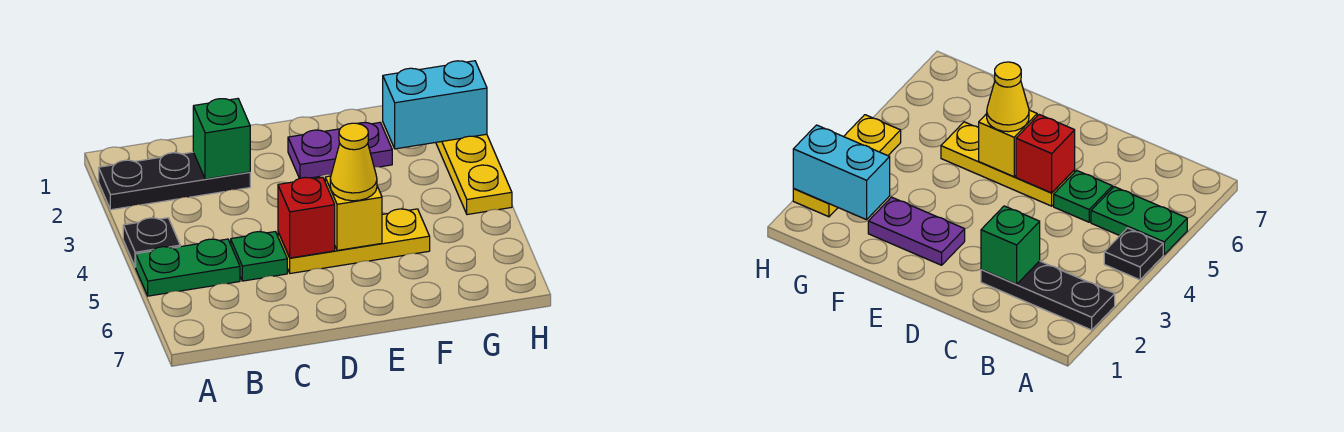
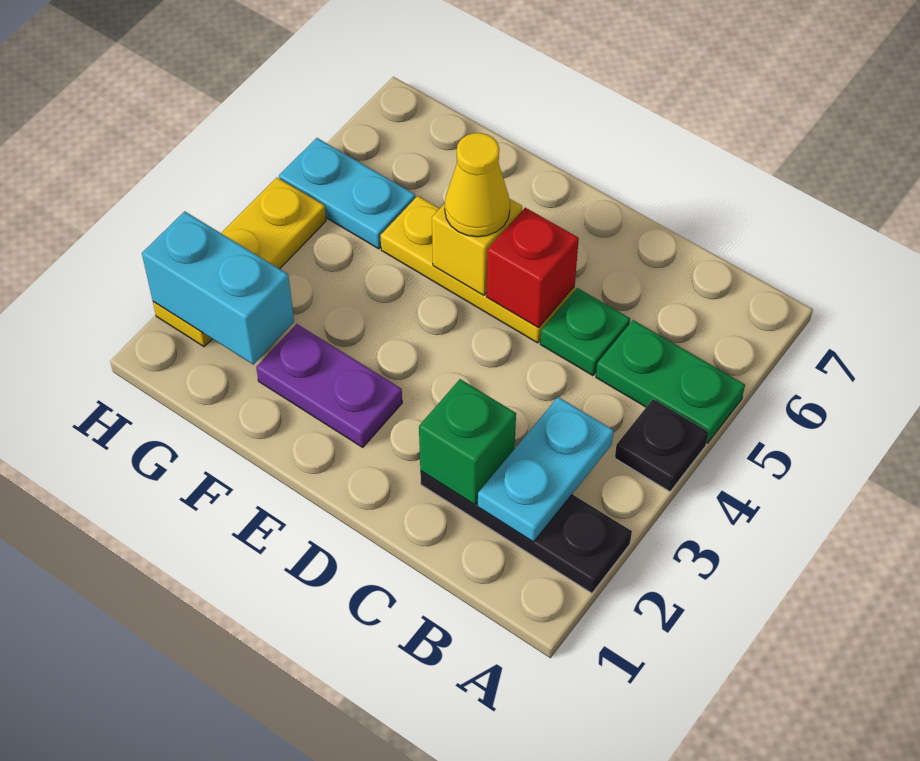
none -> cyan plate B2:B3 level 2
none -> cyan plate G5:H5 level 1

